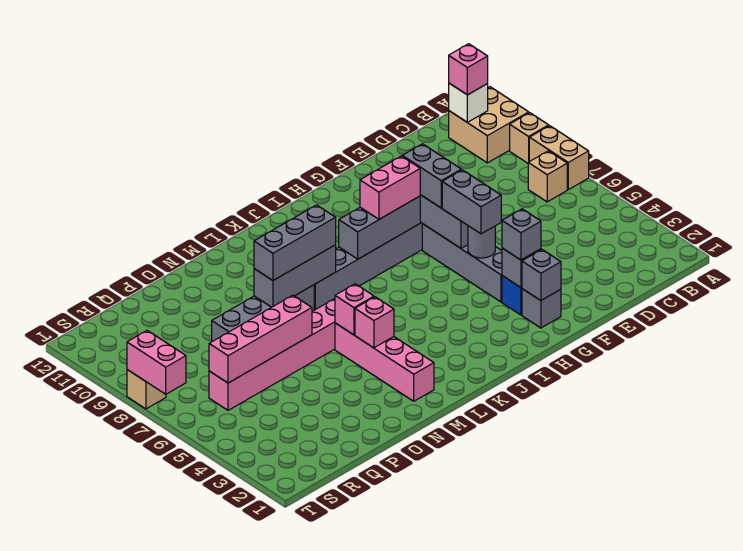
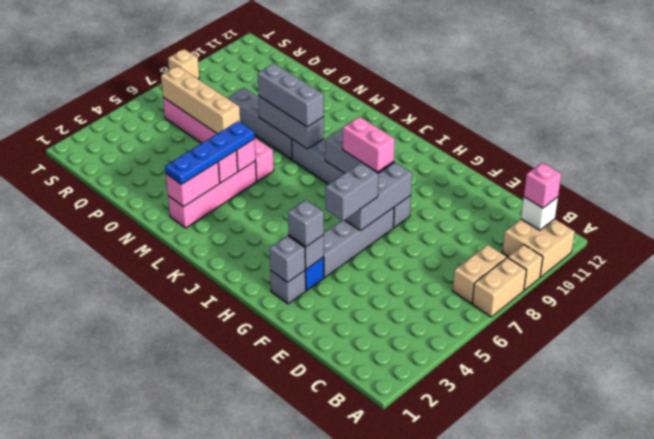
tan brick B7 level 1 -> tan brick B7:B8 level 1
grey round brick G5 level 2 -> none
grey brick G7:G8 level 3 -> none
none -> blue plate M2:M5 level 3
pink brick O6:R6 level 2 -> tan brick O6:R6 level 2
pink brick T7:T8 level 2 -> pink brick M2:M3 level 2

